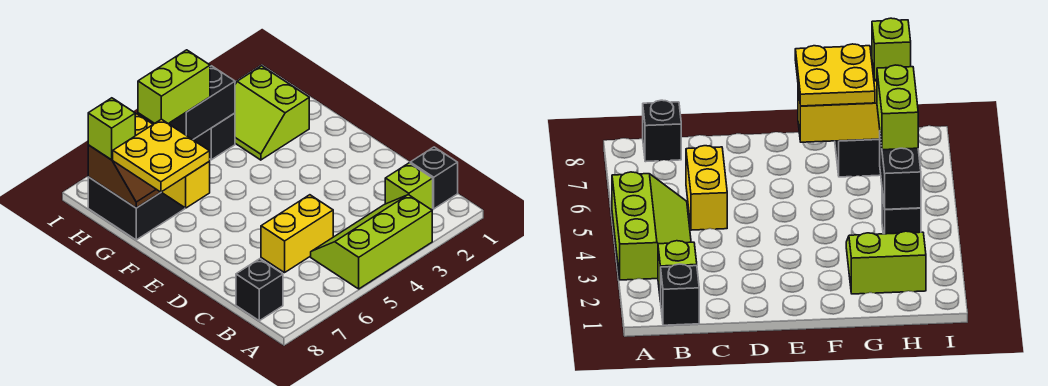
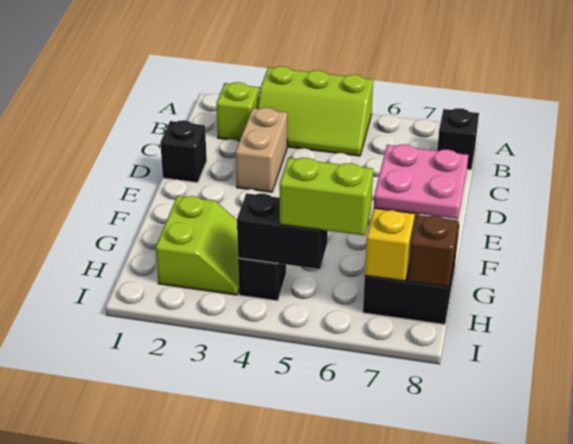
black brick B1 level 1 -> black brick D1 level 1
none -> tan brick C3:D3 level 1
yellow brick C5:C6 level 1 -> none
yellow plate F7:G8 level 3 -> pink plate F7:G8 level 3
lime brick H8 level 3 -> none

